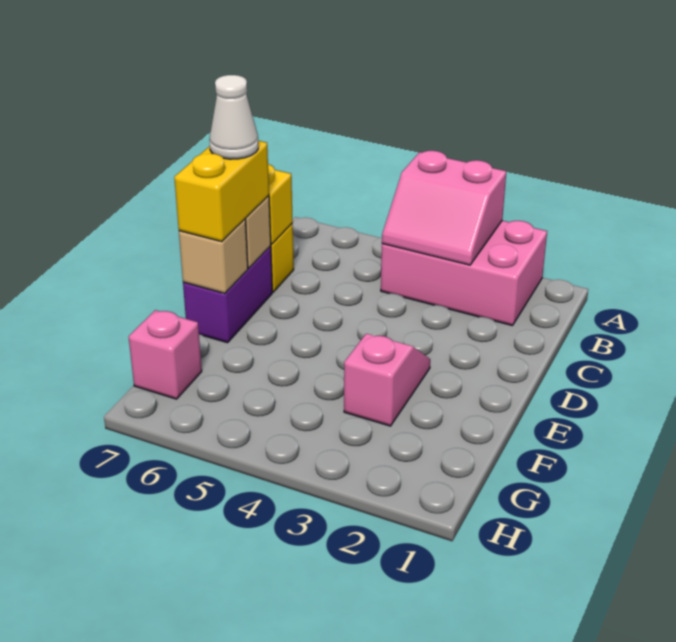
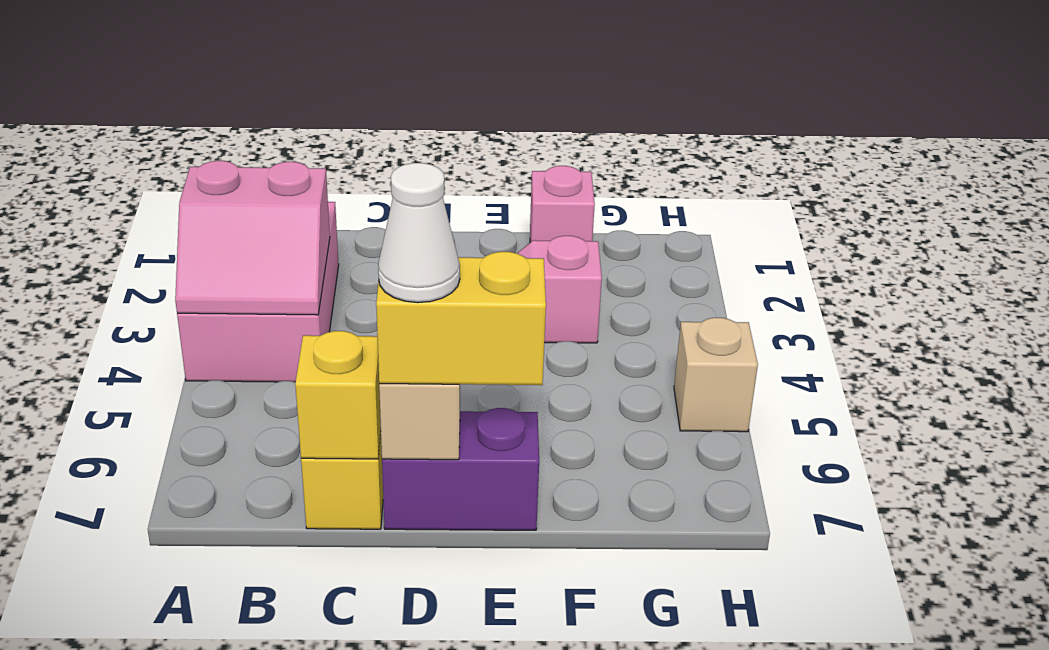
pink slope A3:B4 level 2 top A -> pink slope A3:B4 level 2 top 3
tan brick E7 level 2 -> tan brick H5 level 1
pink brick G7 level 1 -> pink brick F1 level 1

